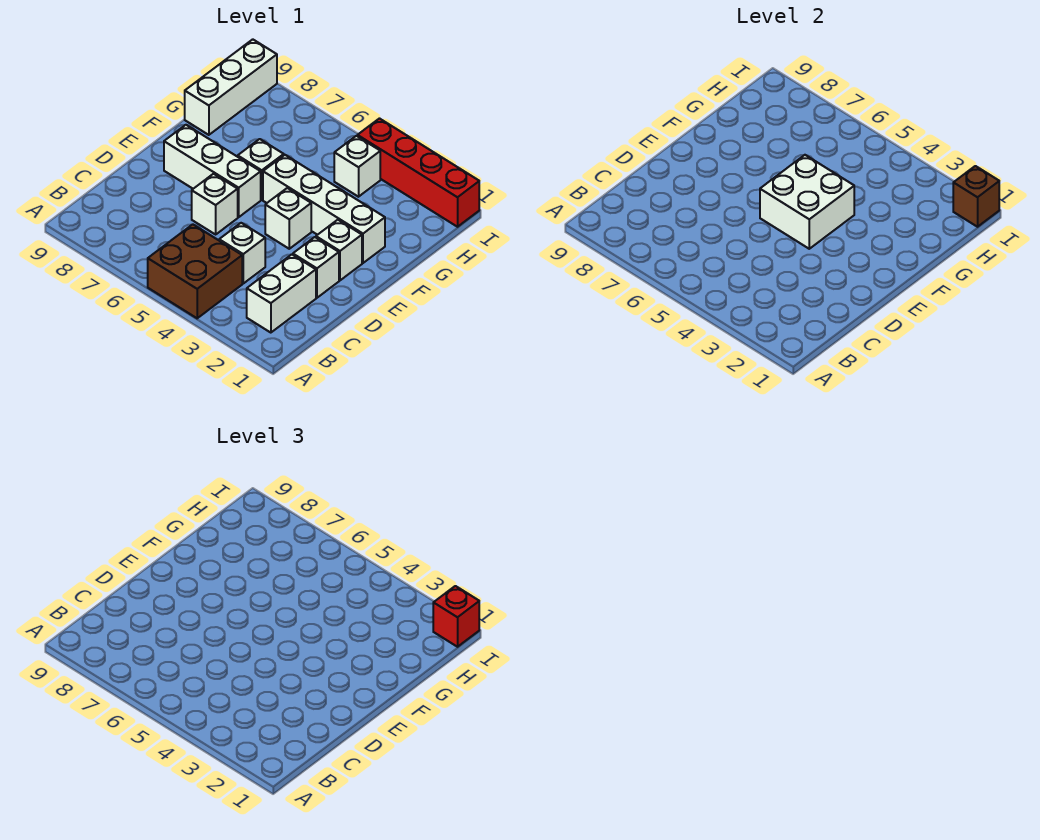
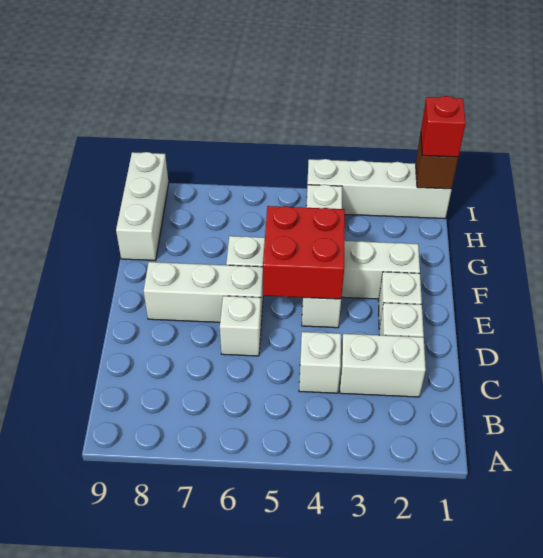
brown brick A4:B5 level 1 -> none
white brick B2:C2 level 1 -> white brick C2:C3 level 1
white brick E4:F5 level 2 -> red brick E4:F5 level 2
red brick I1:I4 level 1 -> white brick I1:I4 level 1

